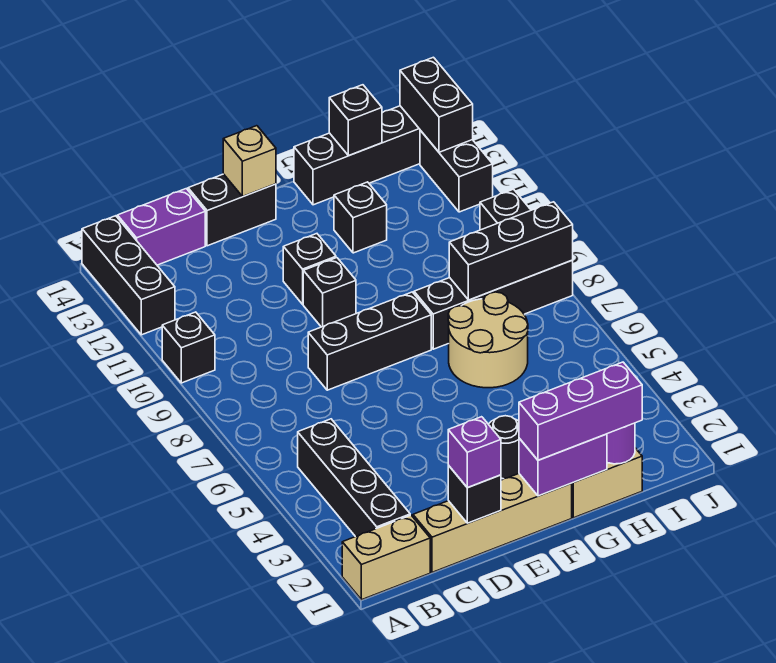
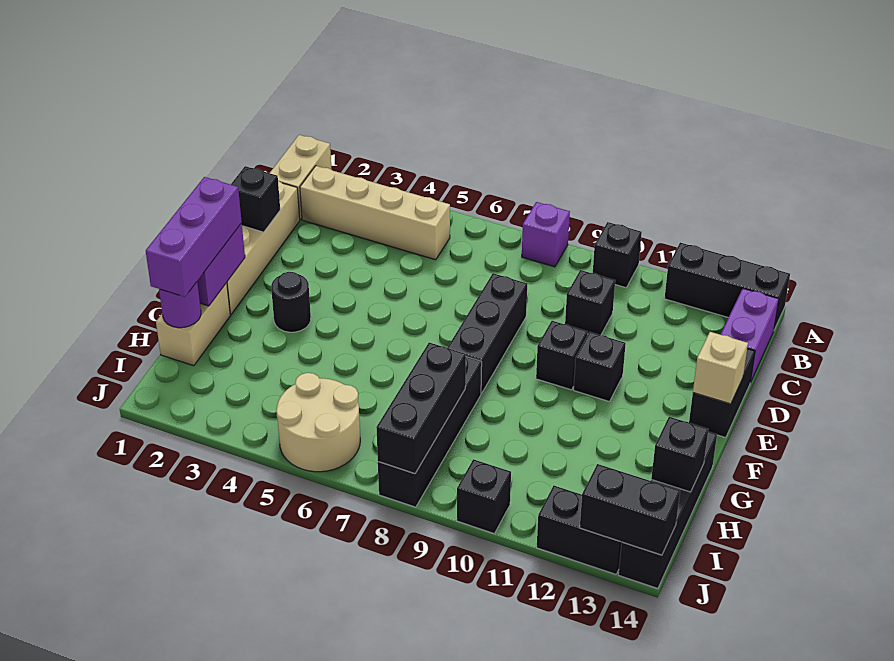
black brick B2:B5 level 1 -> tan brick B2:B5 level 1
purple brick D1 level 3 -> purple brick A8 level 1
tan round brick G6:H7 level 1 -> tan round brick I5:J6 level 1
black brick G12 level 1 -> black brick C10 level 1

